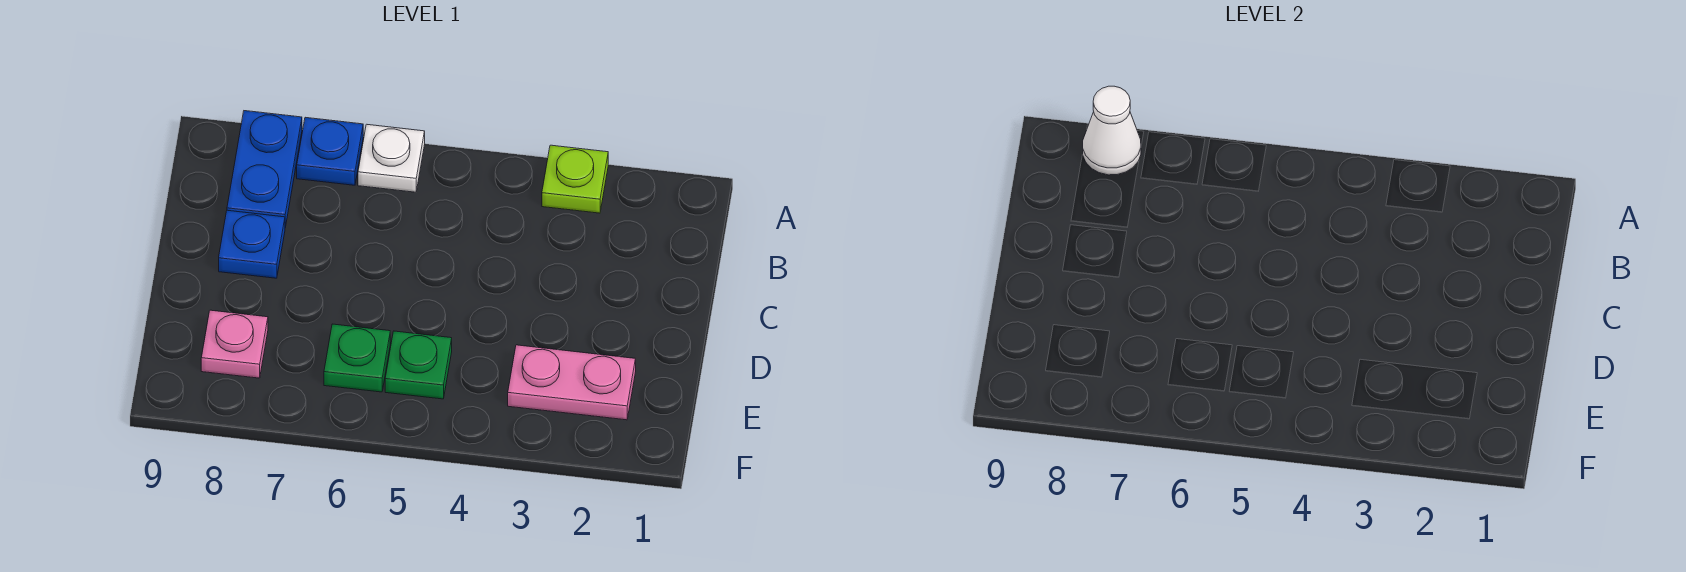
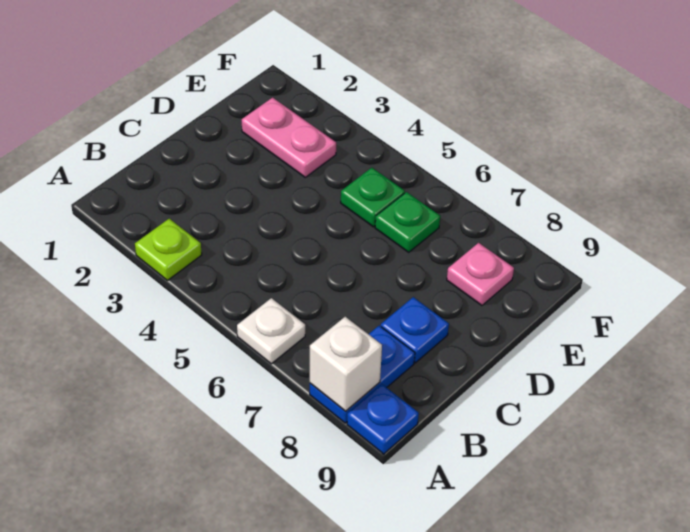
blue plate A7 level 1 -> blue plate A9 level 1
white cone A8 level 2 -> white brick A8 level 2

